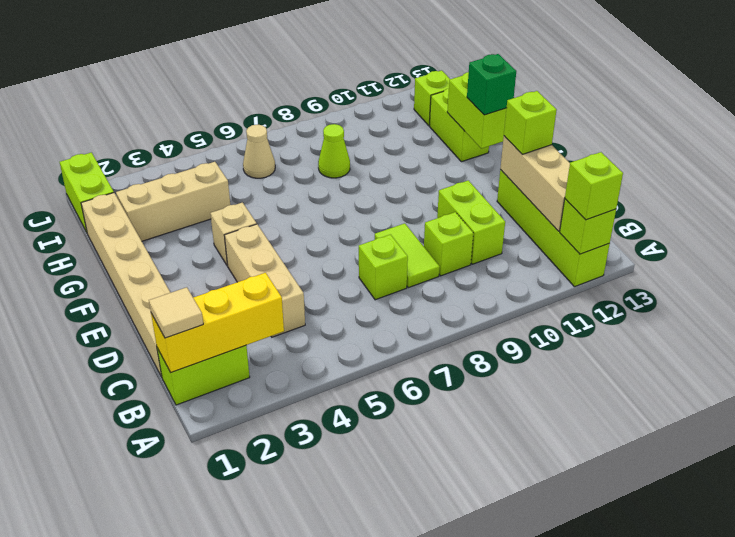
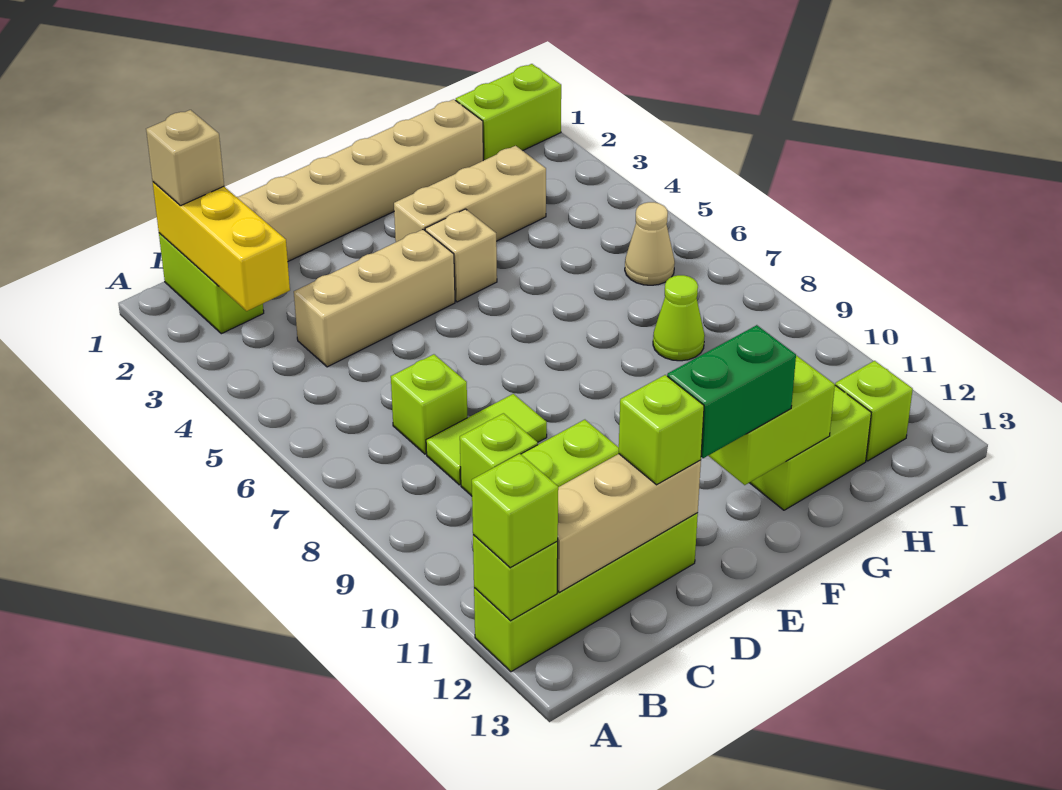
tan tile B1 level 3 -> tan brick B1 level 3
green brick F12 level 3 -> green brick E12:F12 level 3
tan brick H2:H4 level 1 -> tan brick F3:H3 level 1

